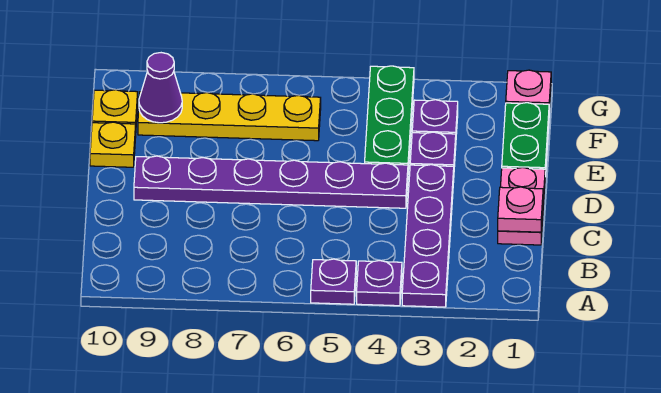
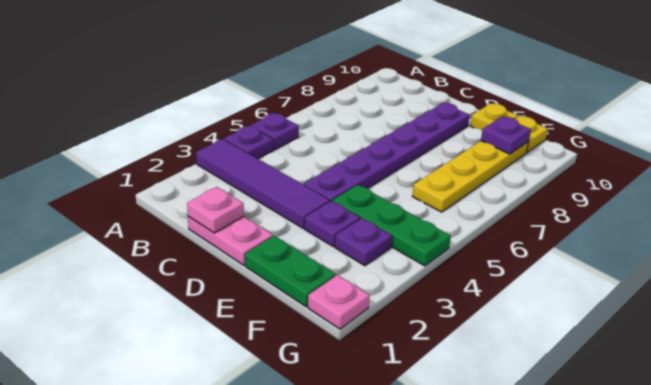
purple plate A3:D3 level 1 -> purple tile A3:D3 level 1
purple cone F9 level 2 -> purple plate F9 level 2

